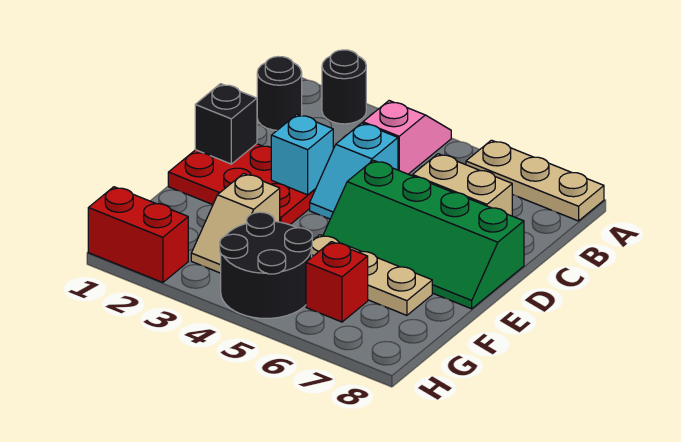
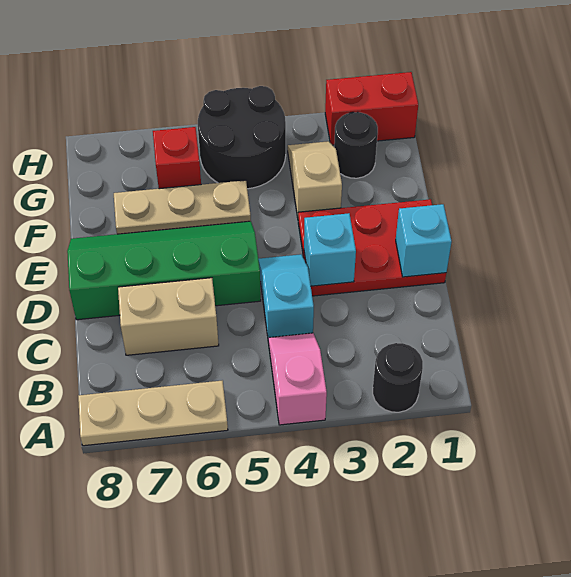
pink slope A4:B4 level 1 top B -> pink slope A4:B4 level 1 top A
black round brick B1 level 1 -> black round brick G2 level 1
black brick D1 level 2 -> cyan brick D1 level 2

